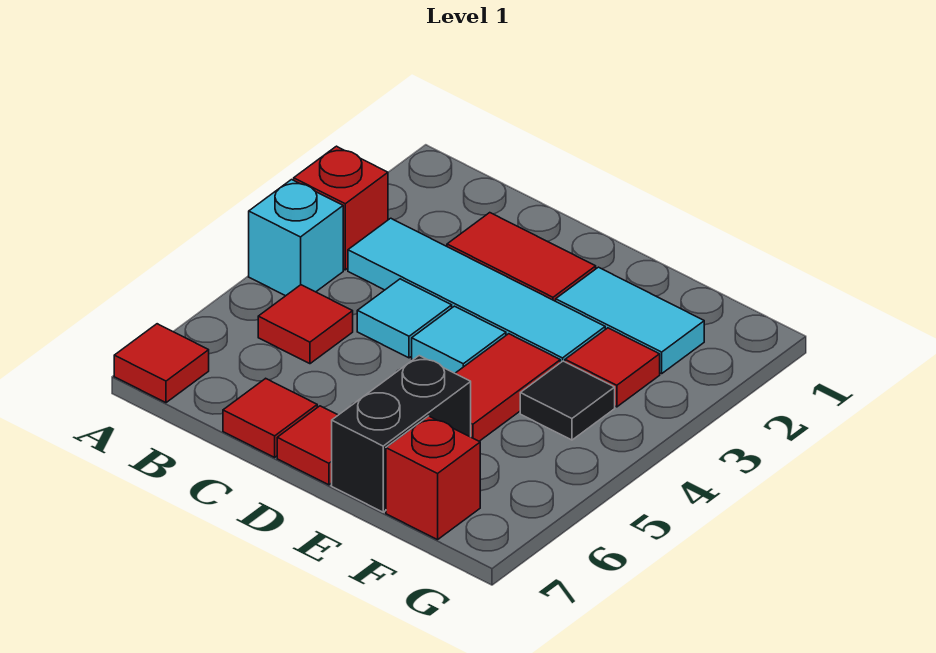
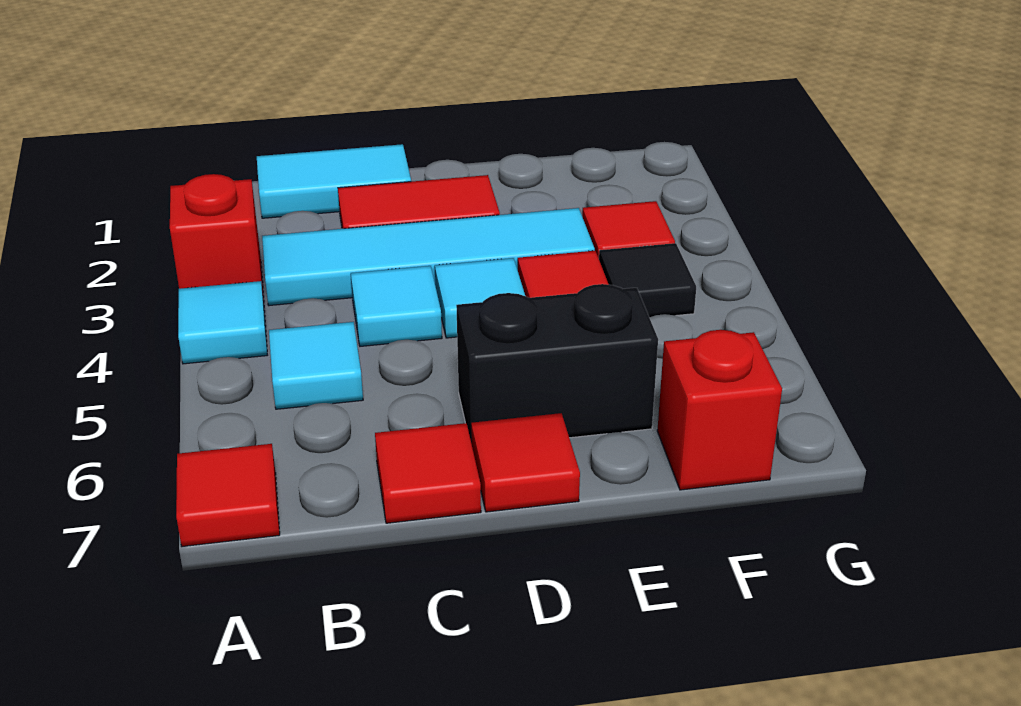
cyan brick A4 level 1 -> cyan tile A4 level 1
red tile B5 level 1 -> cyan tile B5 level 1
cyan tile E2:F2 level 1 -> cyan tile B1:C1 level 1
black brick E6:E7 level 1 -> black brick D6:E6 level 1

